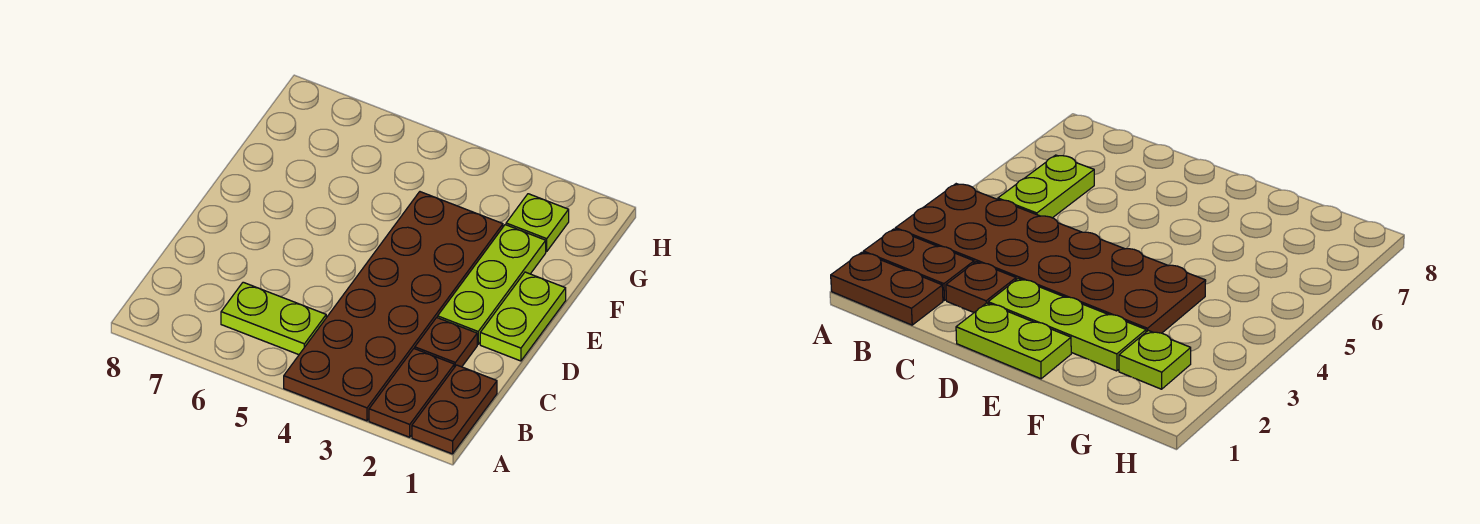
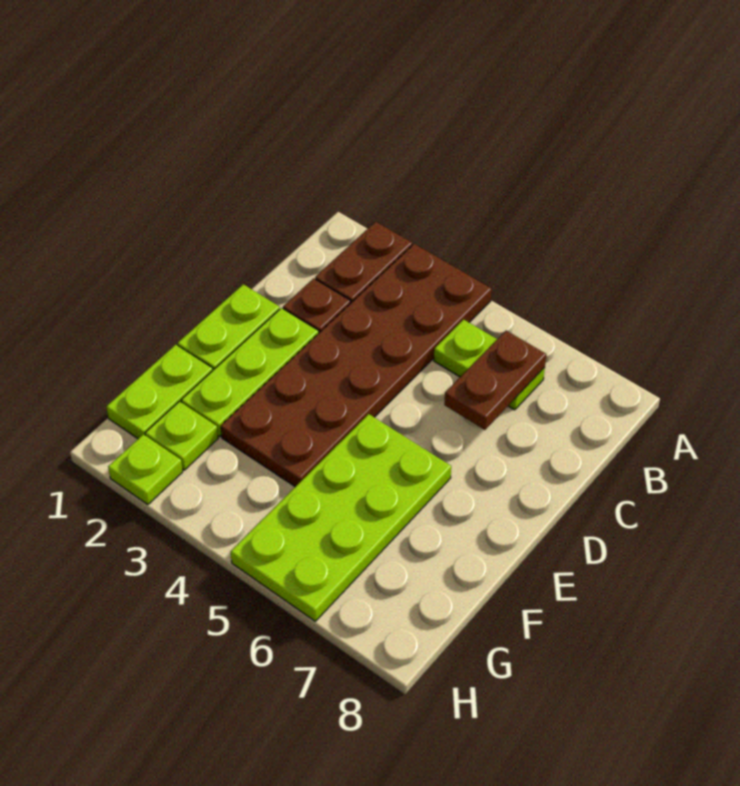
brown plate A1:B1 level 1 -> brown plate B6:C6 level 2
none -> lime plate E5:H6 level 1
none -> lime plate F1:G1 level 1
none -> lime plate H2 level 1

